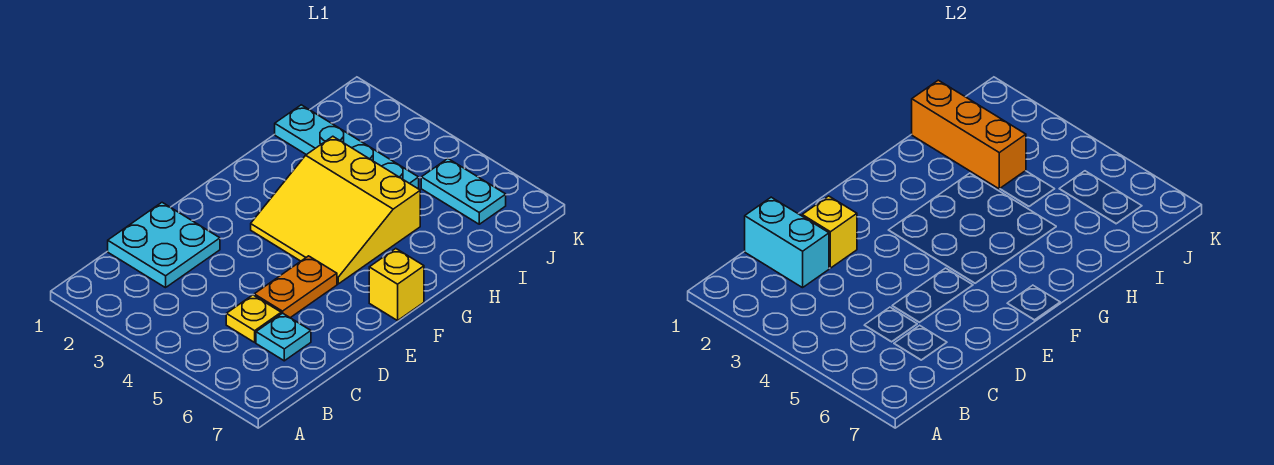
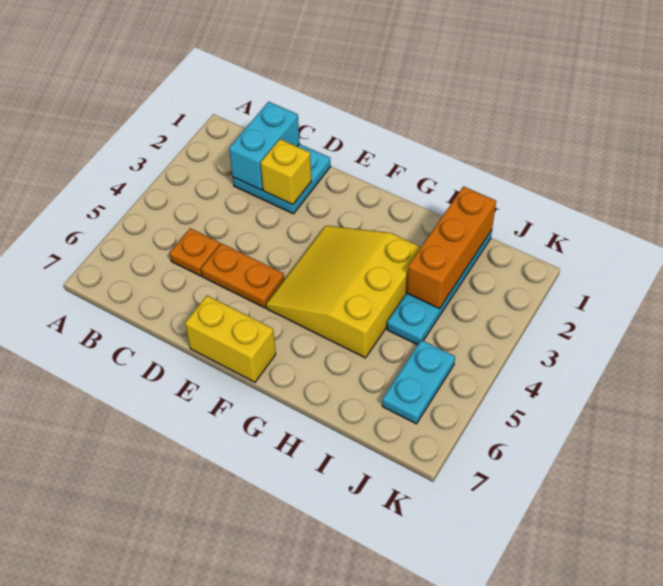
yellow plate C5 level 1 -> orange plate C5 level 1
cyan plate C6 level 1 -> none
yellow brick F7 level 1 -> yellow brick E7:F7 level 1

